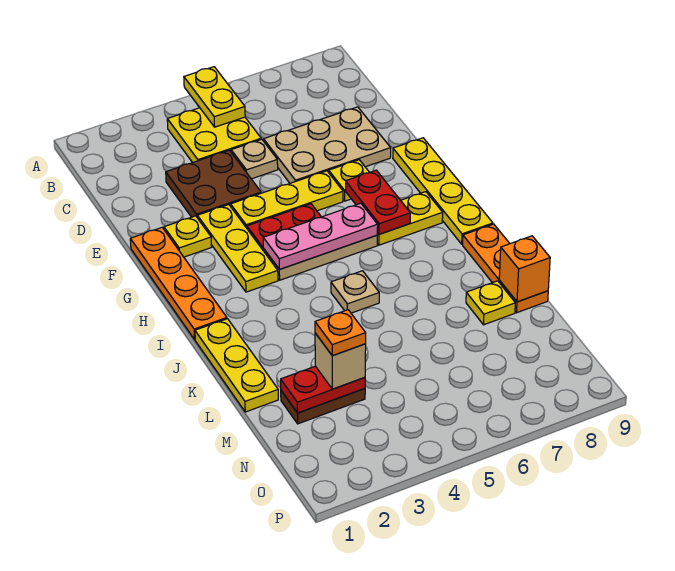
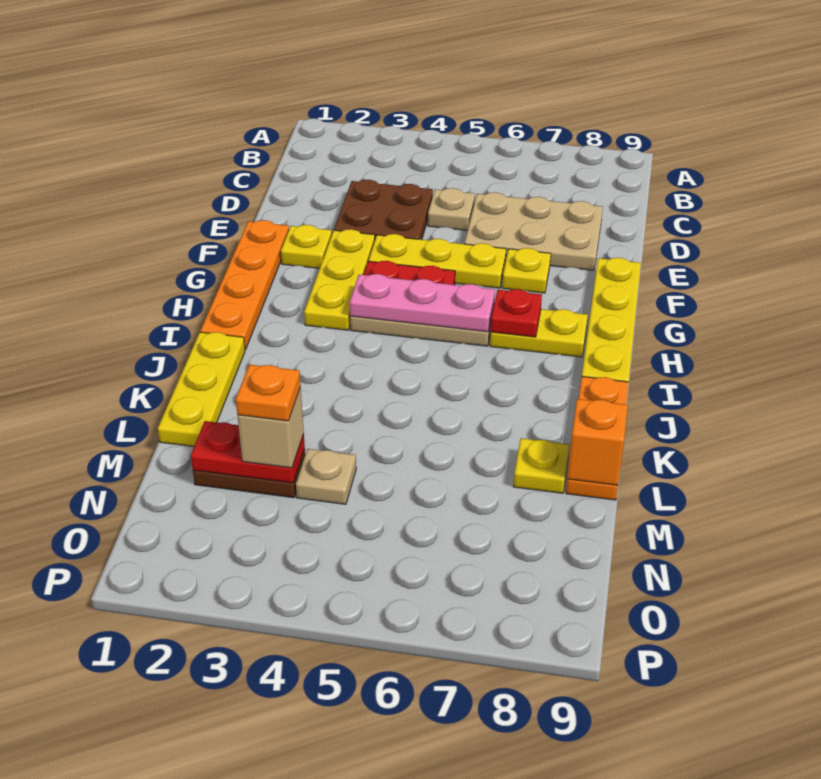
yellow plate A5:B5 level 2 -> none
yellow plate B4:C5 level 1 -> none
red plate G7:H7 level 2 -> red plate H7 level 2
tan plate J5 level 1 -> tan plate M4 level 1

